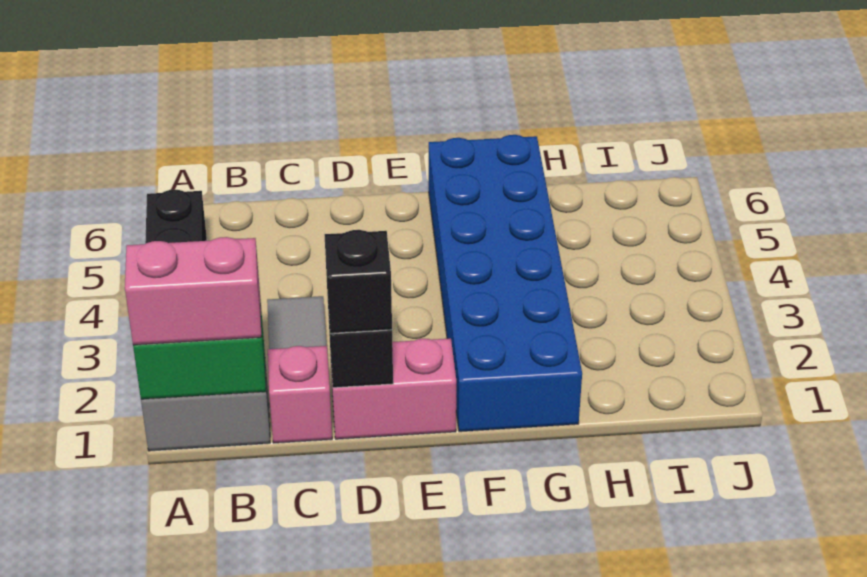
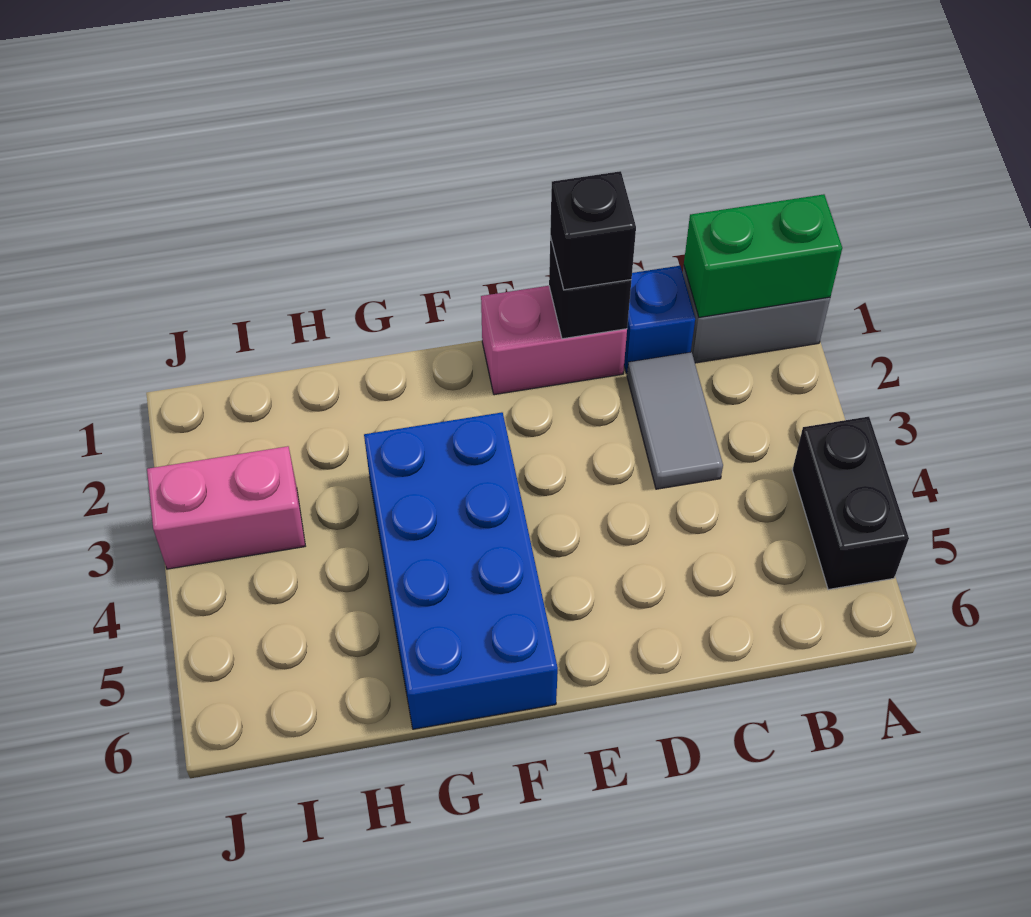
pink brick A1:B1 level 3 -> pink brick I3:J3 level 1
pink brick C1 level 1 -> blue brick C1 level 1
blue brick F1:G6 level 1 -> blue brick F3:G6 level 1

